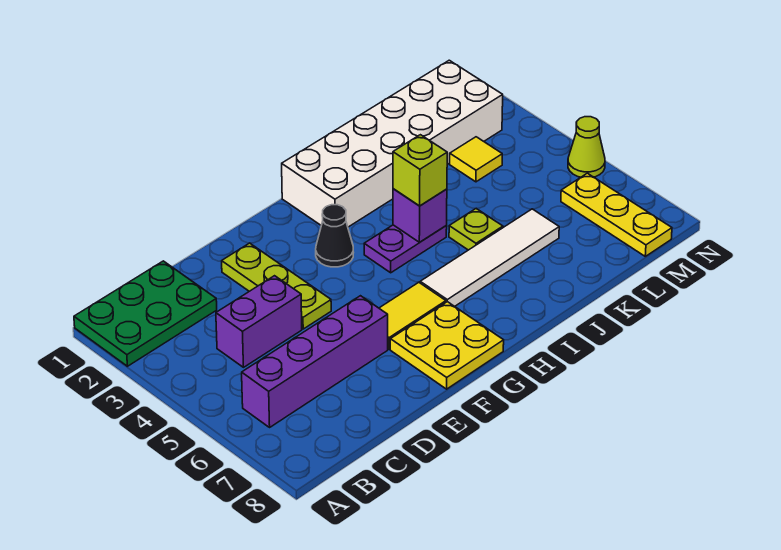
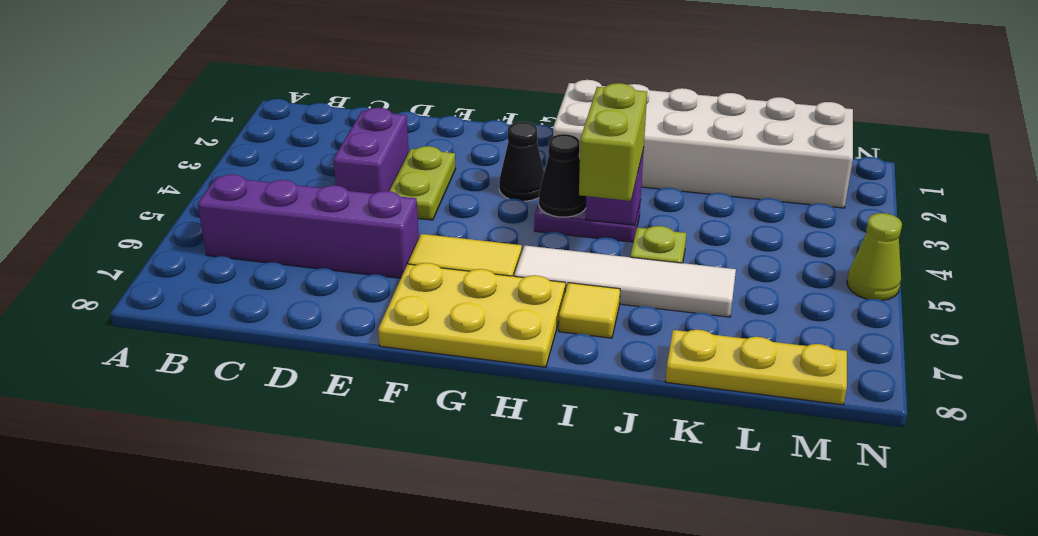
green plate A1:C2 level 1 -> none
purple brick C4:D4 level 1 -> purple brick D3:D4 level 1
lime plate E2:E4 level 1 -> lime plate E3:E4 level 1
yellow plate F7:G8 level 1 -> yellow plate F7:H8 level 1
none -> black cone H4 level 2
lime brick I4 level 3 -> lime brick I4:I5 level 3
yellow tile L3 level 1 -> yellow tile I7 level 1
yellow plate M6:M8 level 1 -> yellow plate K8:M8 level 1

